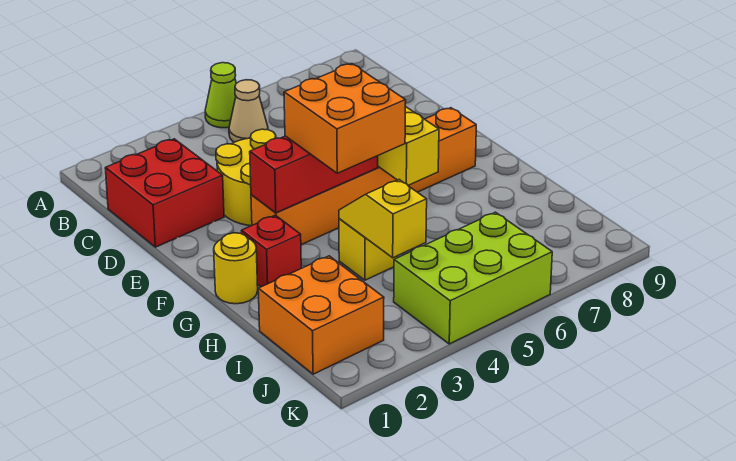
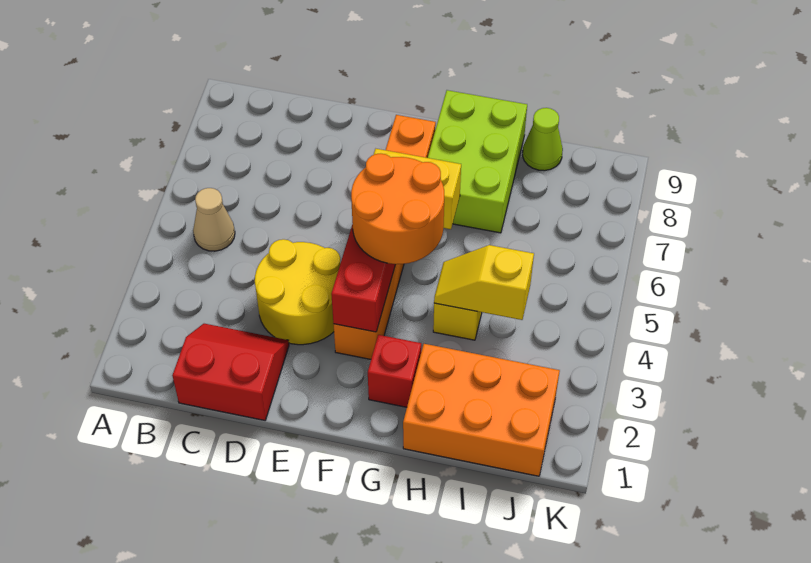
lime cone A5 level 1 -> lime cone I9 level 1
red brick C1:D2 level 1 -> red slope C1:D2 level 1 top 1
orange brick F4:G5 level 3 -> orange round brick F4:G5 level 3
yellow round brick G1 level 1 -> none
orange brick I1:J2 level 1 -> orange brick H1:J2 level 1
lime brick J4:K6 level 1 -> lime brick G7:H9 level 1

